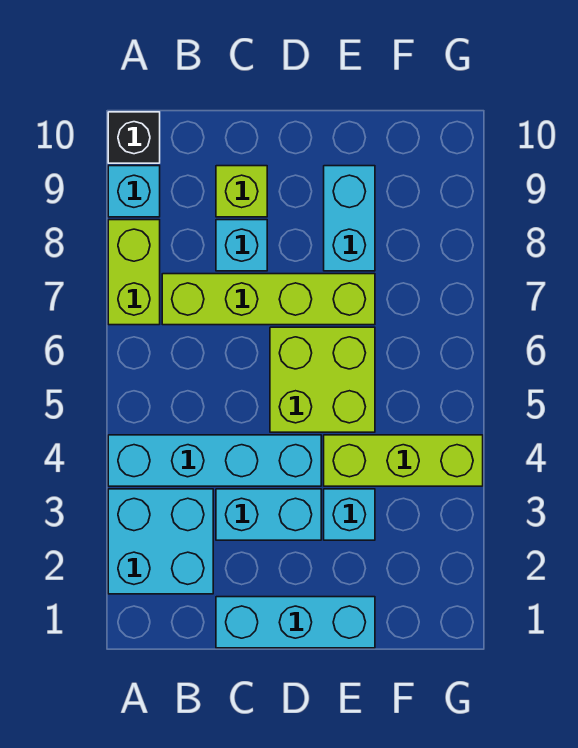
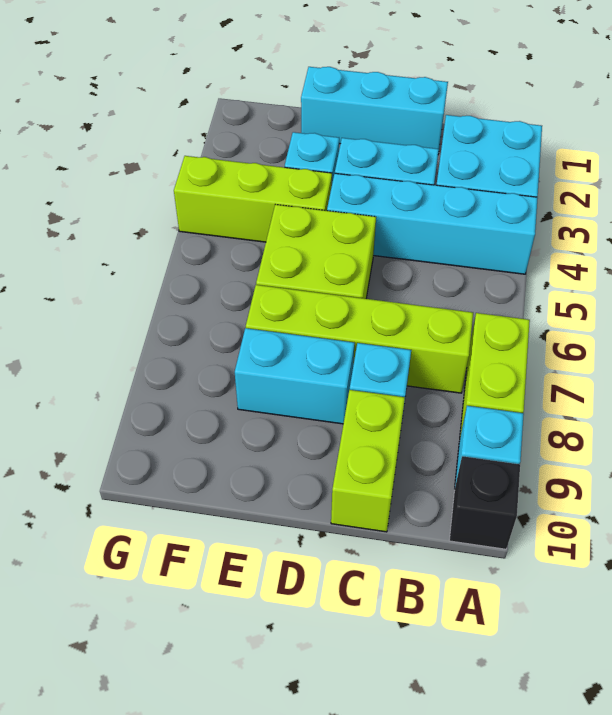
lime brick C9 level 1 -> lime brick C9:C10 level 1
cyan brick E8:E9 level 1 -> cyan brick D8:E8 level 1

